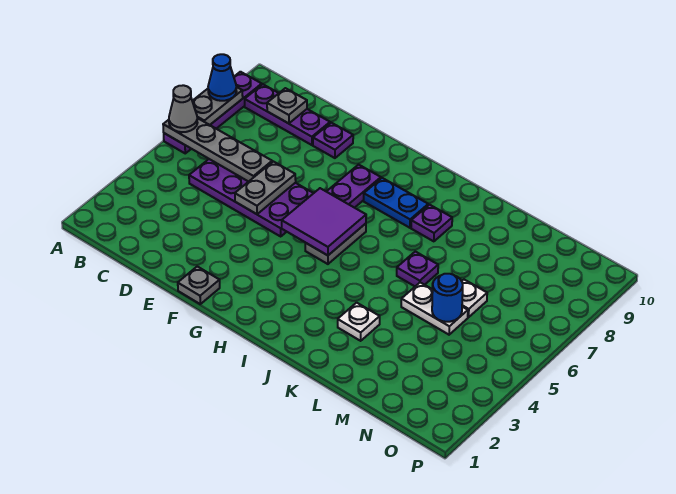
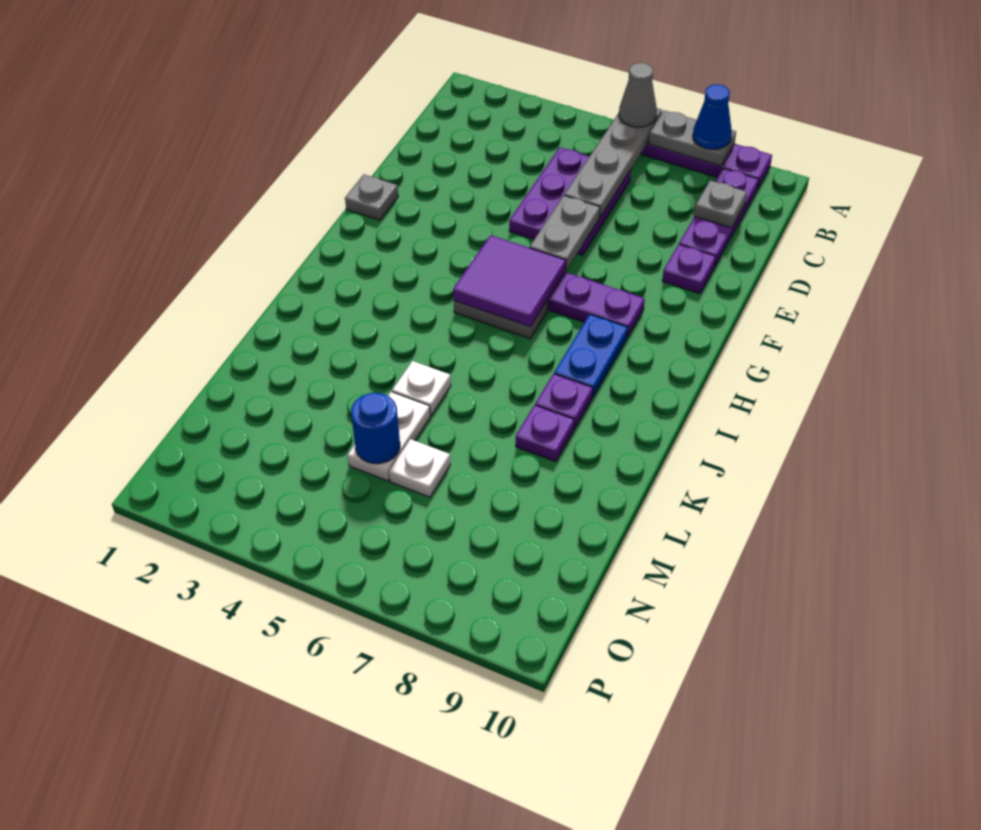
purple plate C5:F6 level 1 -> purple plate C5:E6 level 1
grey plate E5:E6 level 2 -> grey plate E6:F6 level 2
white plate K3 level 1 -> white plate K5 level 1
purple plate K6 level 1 -> purple plate K8 level 1

